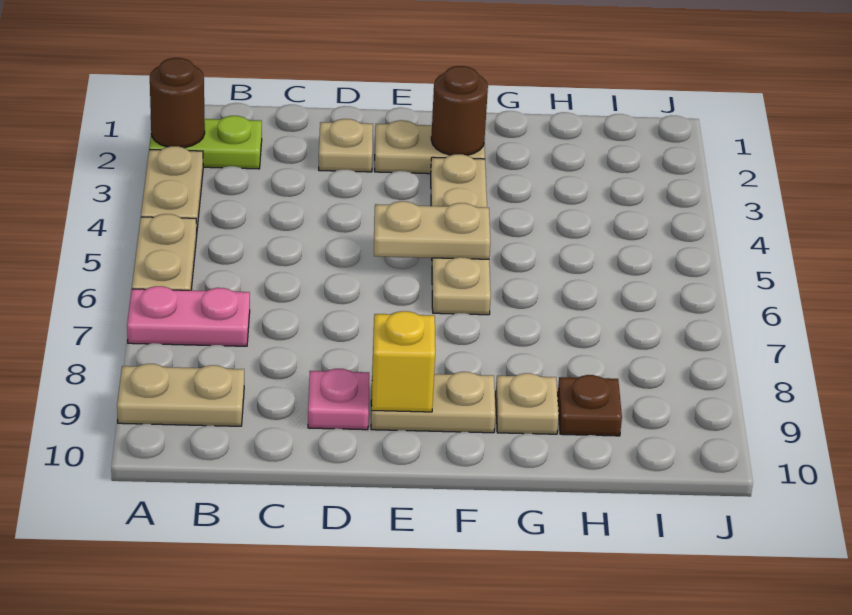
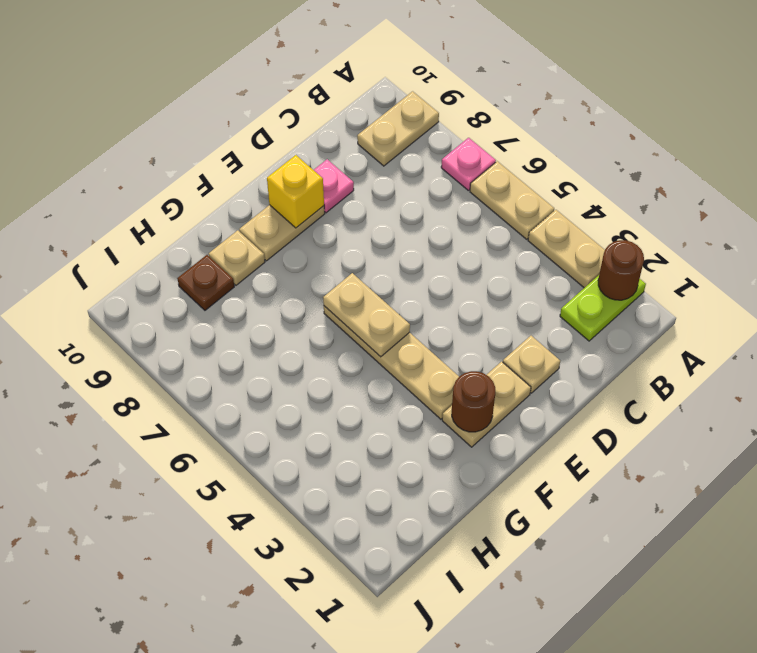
pink plate A7:B7 level 1 -> pink plate A7 level 1
tan plate E5:F5 level 2 -> tan plate F5:F6 level 2

